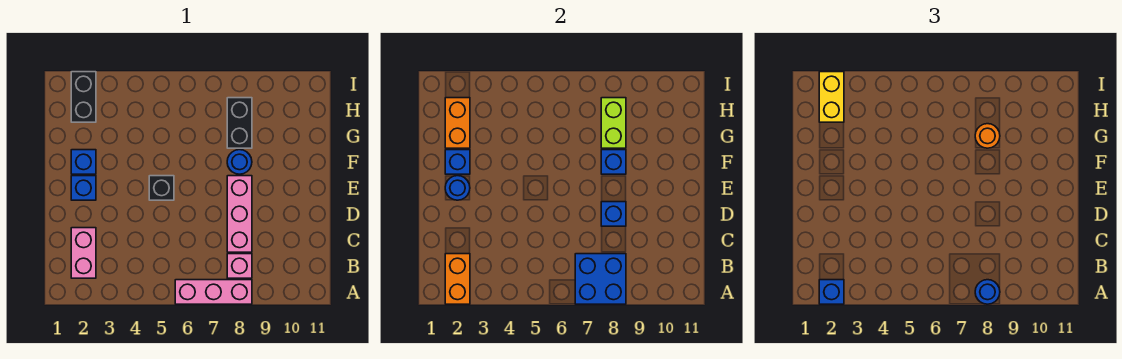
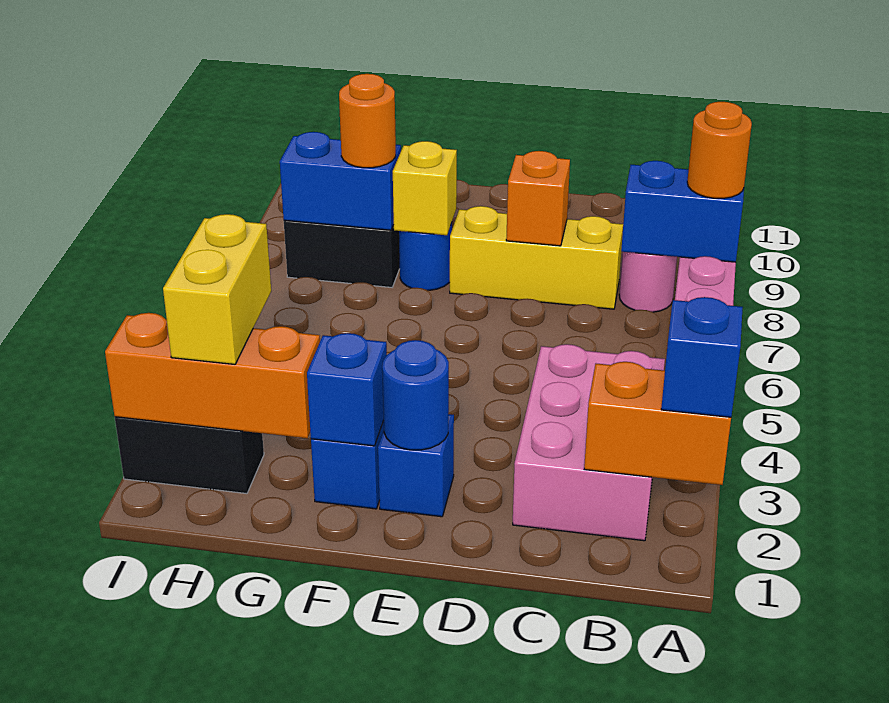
blue brick A7:B8 level 2 -> blue brick A8:B8 level 2
blue round brick A8 level 3 -> orange round brick A8 level 3
pink brick B2:C2 level 1 -> pink brick B2:C4 level 1
pink brick B8 level 1 -> pink round brick B8 level 1
pink brick C8:E8 level 1 -> yellow brick C8:E8 level 1
blue brick D8 level 2 -> orange brick D8 level 2
black brick E5 level 1 -> none
blue brick F8 level 2 -> yellow brick F8 level 2
orange brick G2:H2 level 2 -> orange brick G2:I2 level 2
lime brick G8:H8 level 2 -> blue brick G8:H8 level 2
yellow brick H2:I2 level 3 -> yellow brick H2:H3 level 3

